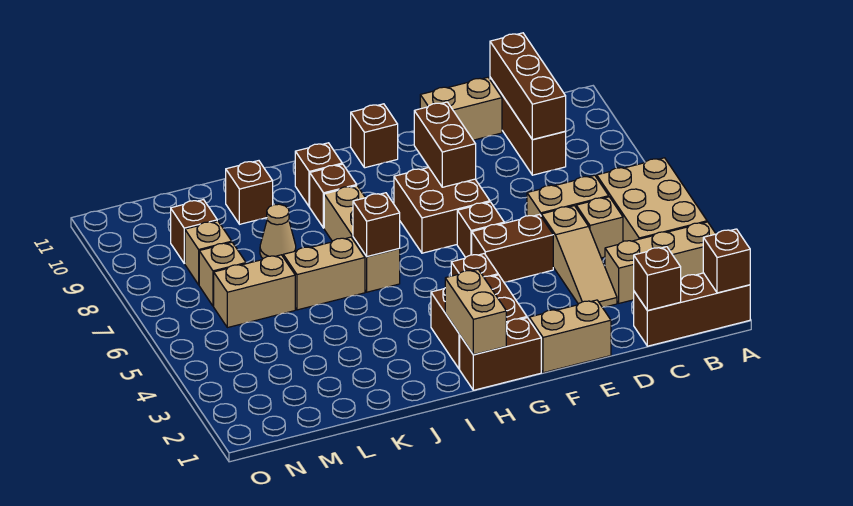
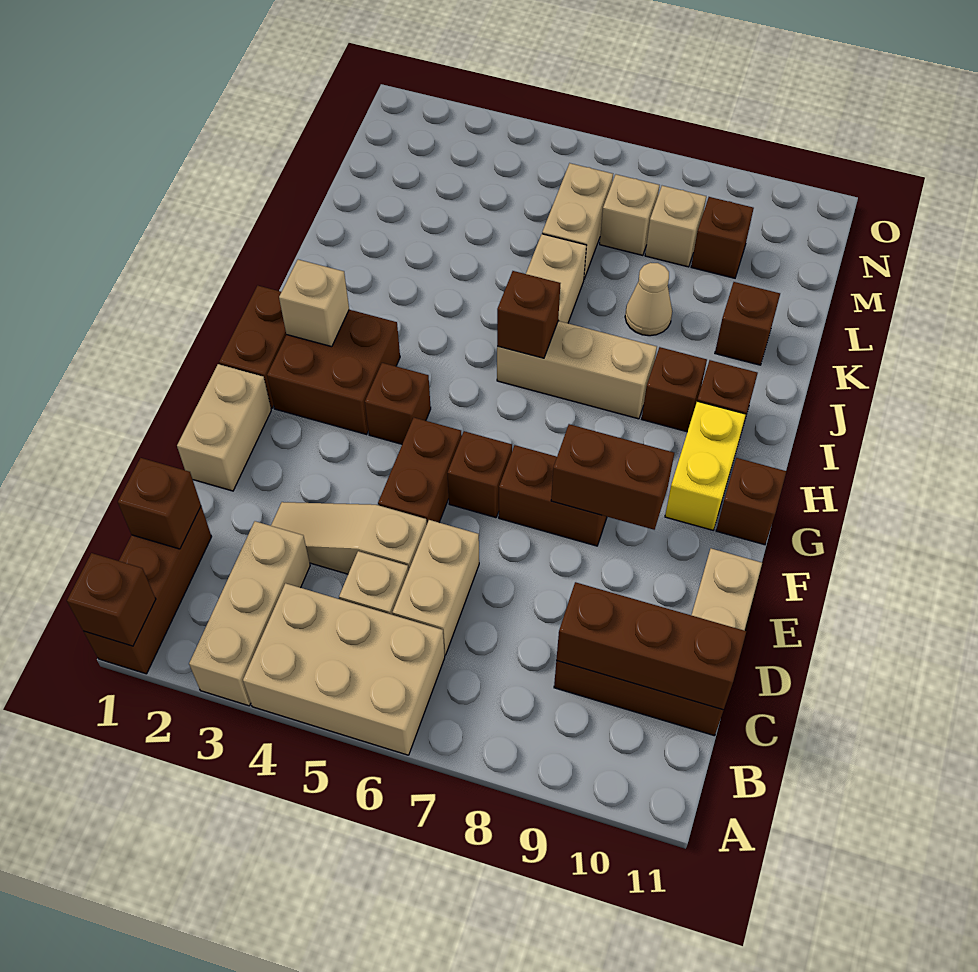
brown brick F7:G8 level 1 -> brown brick F7:F8 level 1
none -> yellow brick G10:H10 level 1
tan brick H1:H2 level 2 -> tan brick H2 level 2

